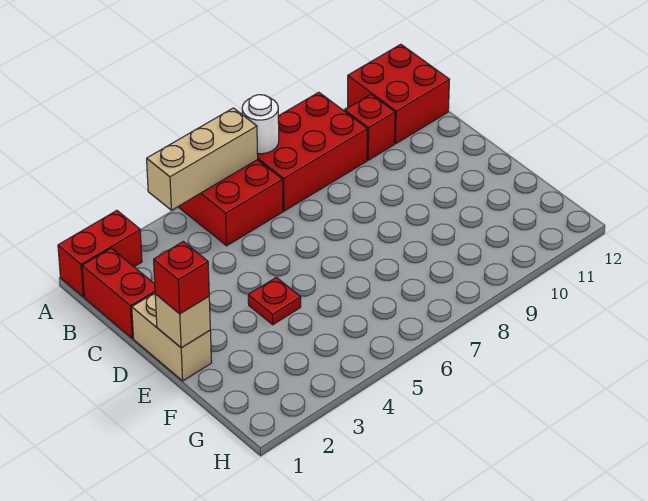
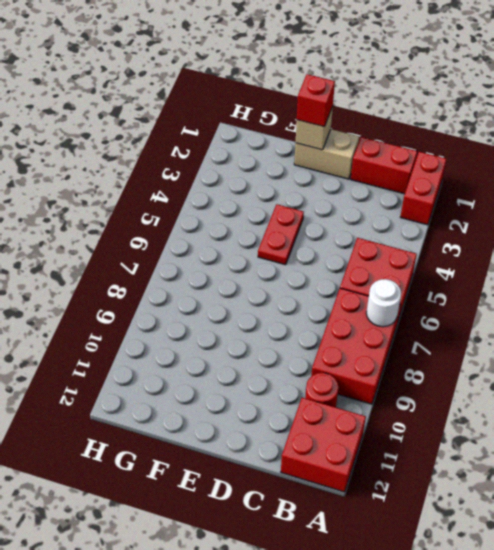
tan brick A4:A6 level 2 -> none
red brick B10 level 1 -> red round brick B10 level 1
red plate E4 level 1 -> red plate E4:E5 level 1

